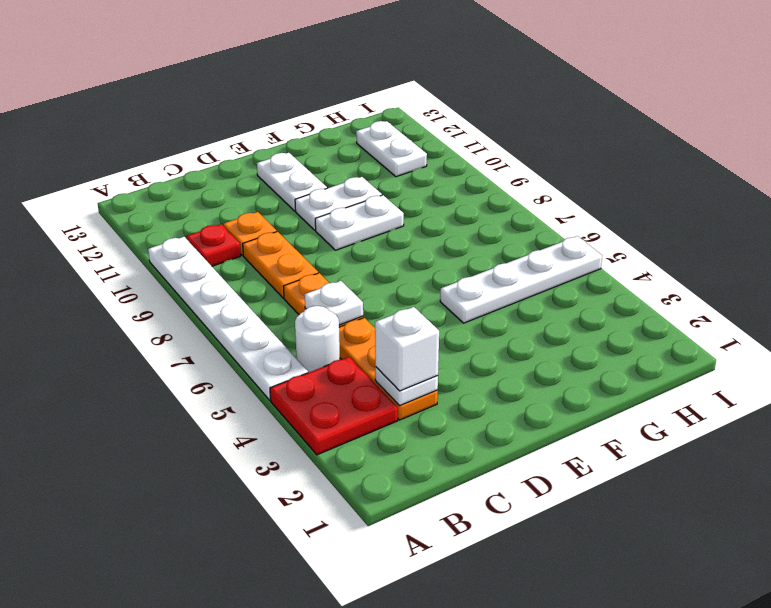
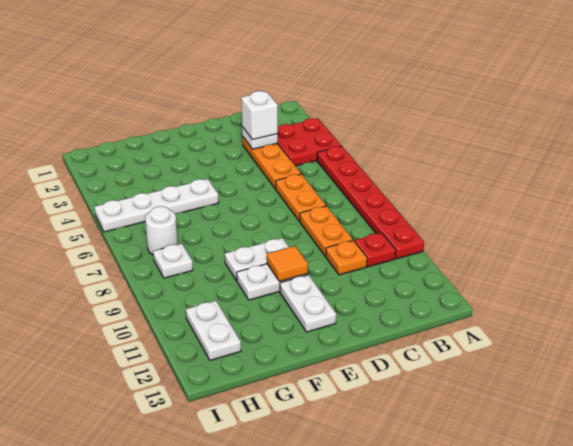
white plate A5:A10 level 1 -> red plate A5:A10 level 1
white round brick B5 level 1 -> white round brick H7 level 1
white plate C6 level 2 -> white plate H8 level 1
none -> orange tile E10 level 2

